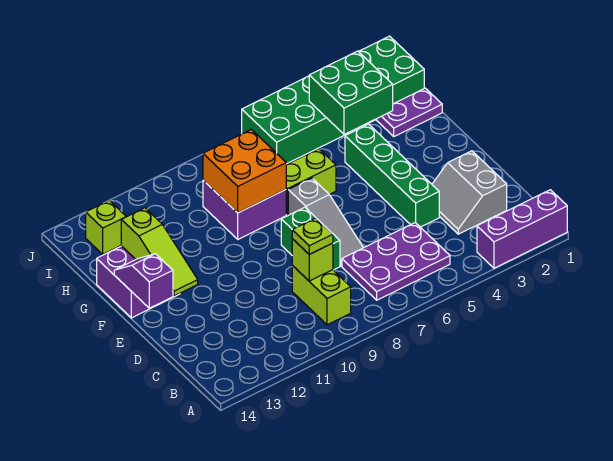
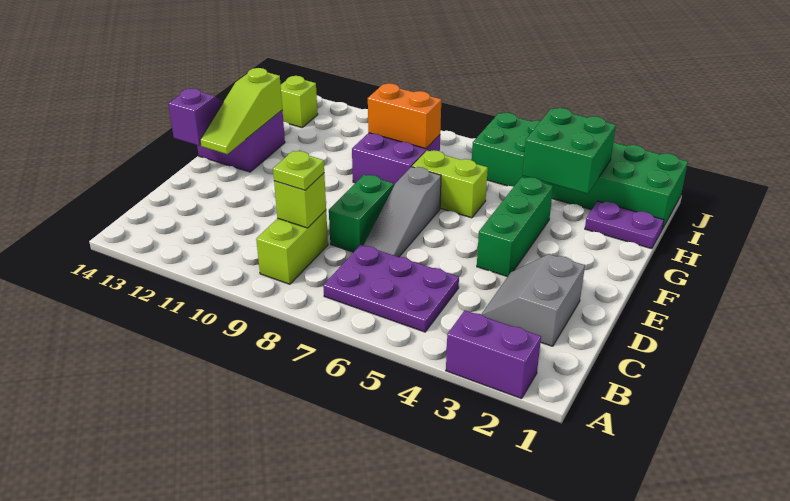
purple brick A1:A3 level 1 -> purple brick A2:A3 level 1
green brick D4:G4 level 1 -> green brick E4:G4 level 1
orange brick G8:H9 level 2 -> orange brick H8:H9 level 2

